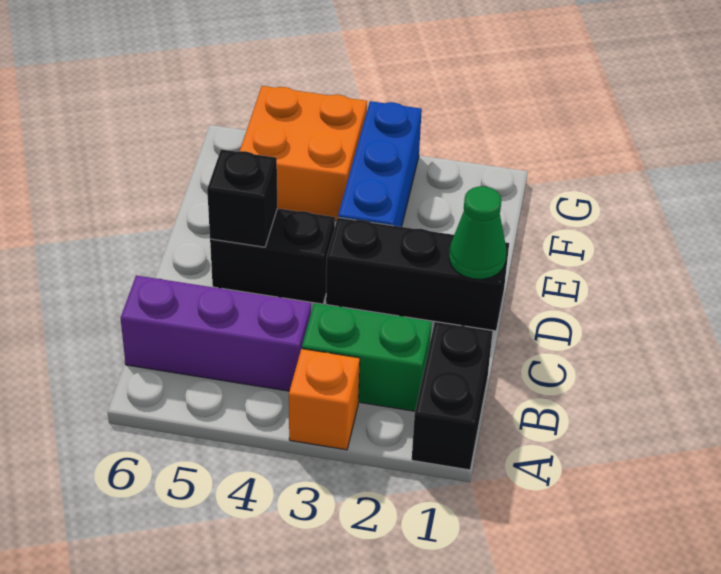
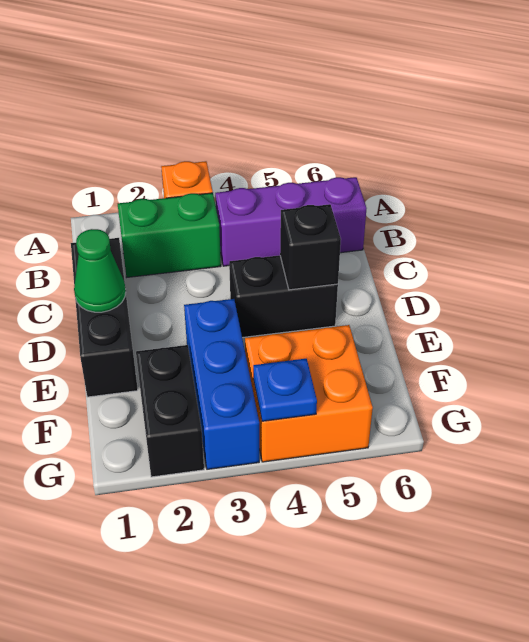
black brick A1:B1 level 1 -> black brick F2:G2 level 1
black brick D1:D3 level 1 -> black brick C1:E1 level 1
none -> blue plate G4 level 2

